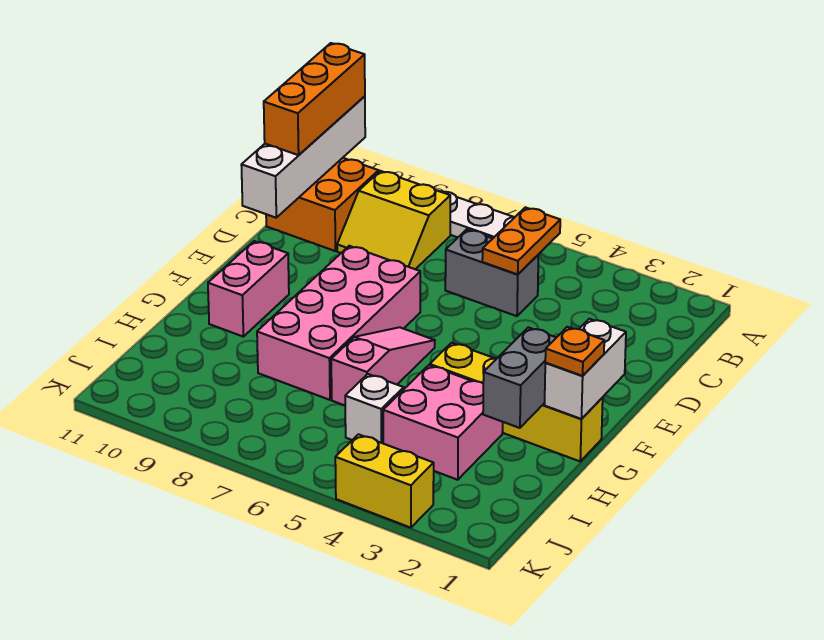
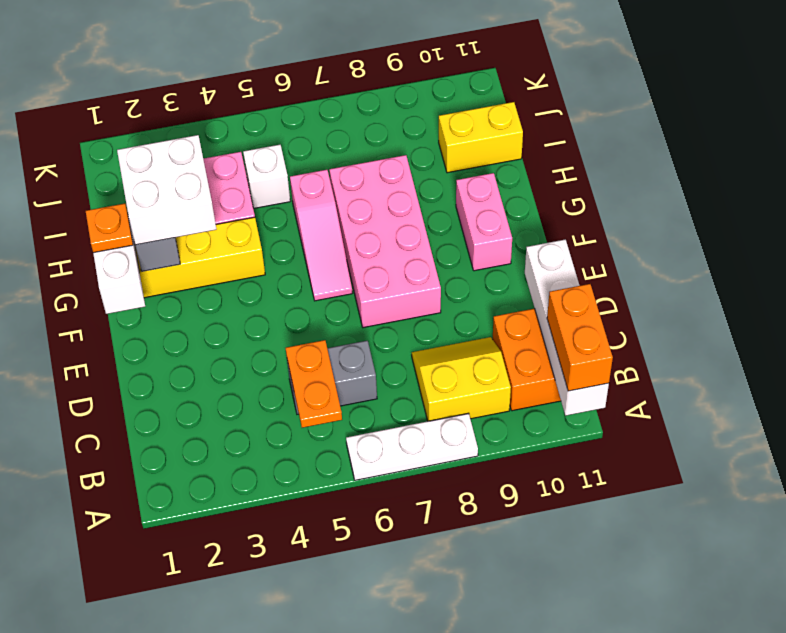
orange brick A11:C11 level 3 -> orange brick A11:B11 level 3
none -> white brick G2:H3 level 3
yellow brick K3:K4 level 1 -> yellow brick I10:I11 level 1

